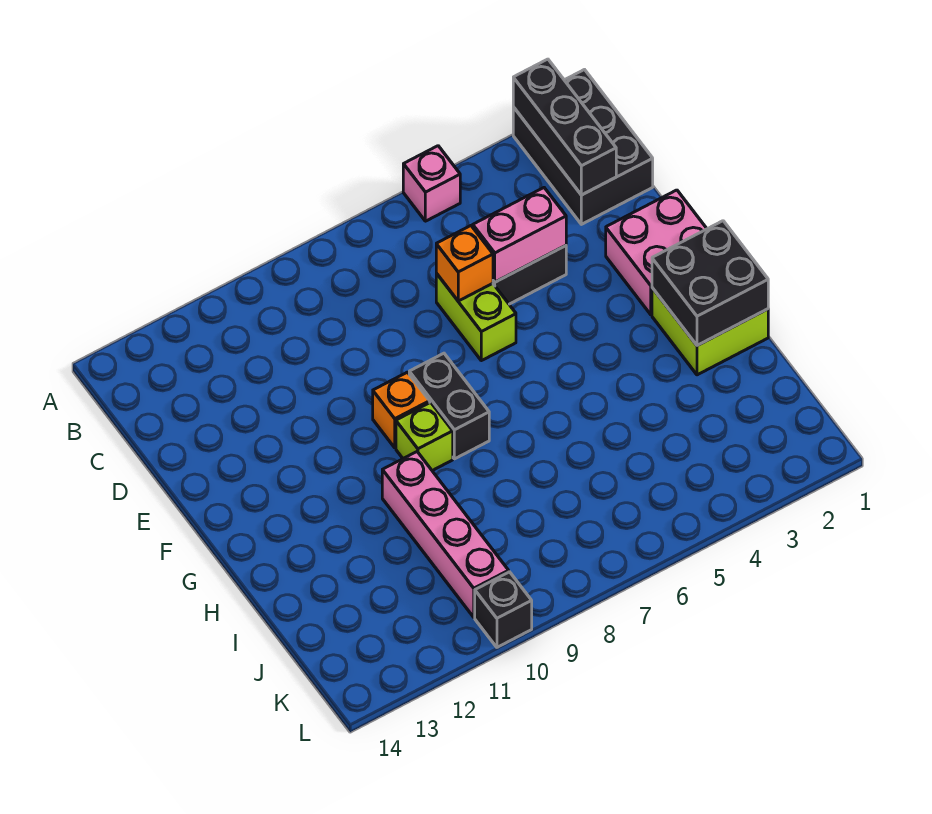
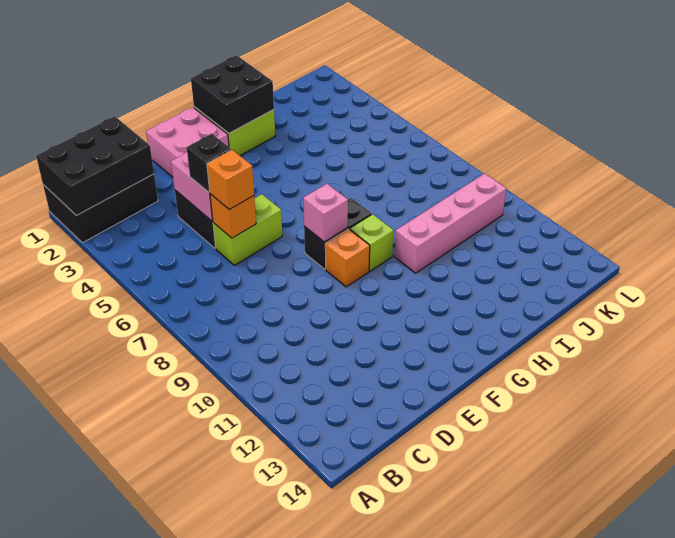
black brick A2:C2 level 2 -> black brick A1:C2 level 2
pink brick A5 level 1 -> pink brick F8 level 2
none -> orange brick D6 level 3
black brick L10 level 1 -> black brick D5 level 3

